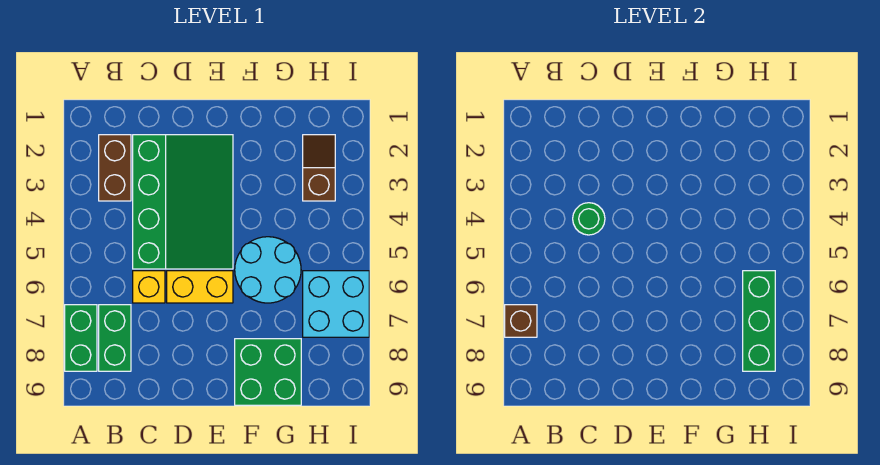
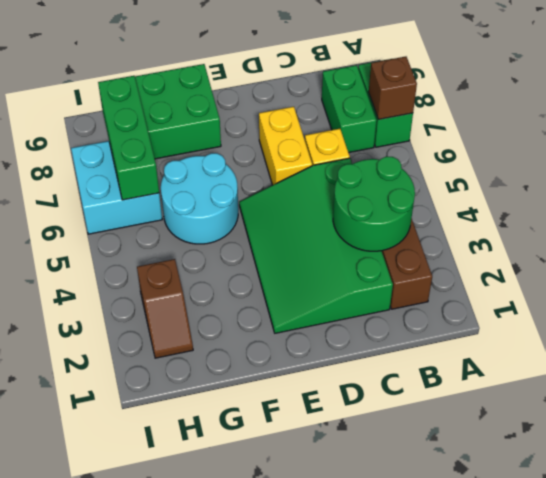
green round brick C4 level 2 -> green round brick B3:C4 level 2
yellow brick D6:E6 level 1 -> yellow brick D6:D7 level 1

